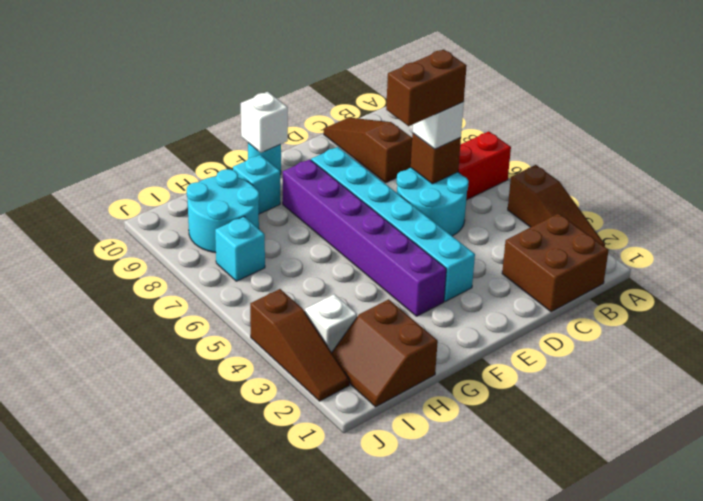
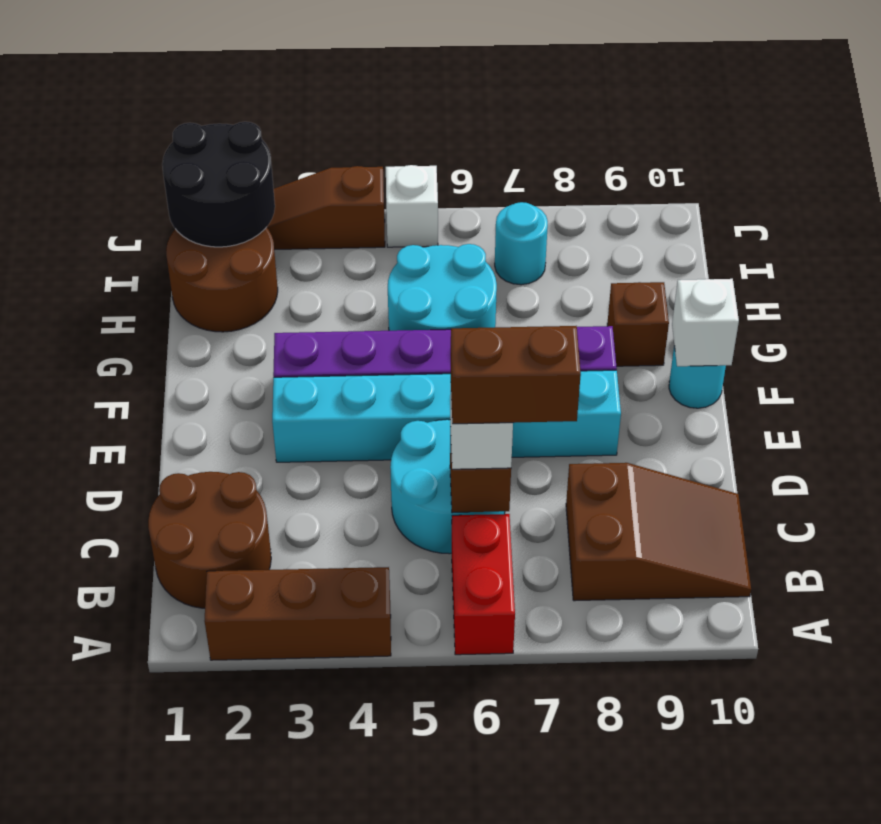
brown slope A2:A4 level 1 top 4 -> brown brick A2:A4 level 1
brown brick B1:C2 level 1 -> brown round brick B1:C2 level 1
brown brick C6:D6 level 4 -> brown brick C6:C7 level 4
brown slope C8:C10 level 1 top 8 -> brown slope B8:C10 level 1 top 8
cyan brick G9 level 1 -> brown brick G9 level 1
brown slope H1:I2 level 1 top H -> brown round brick H1:I2 level 1
cyan round brick H8:I9 level 1 -> cyan round brick G5:H6 level 1
none -> black round brick I1:J2 level 2
white brick I3 level 1 -> white brick J5 level 1
cyan brick I7 level 1 -> cyan round brick I7 level 1

